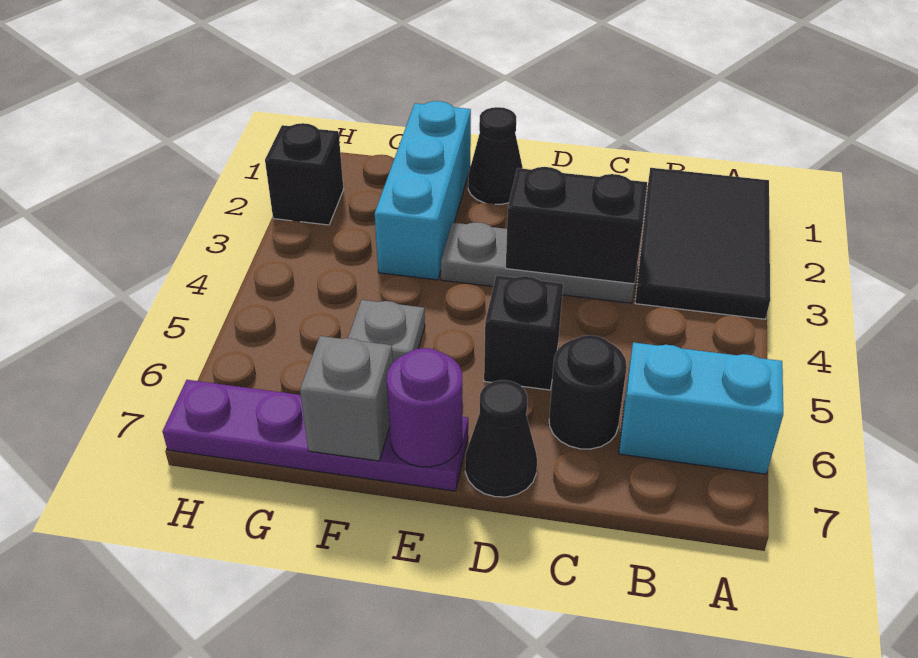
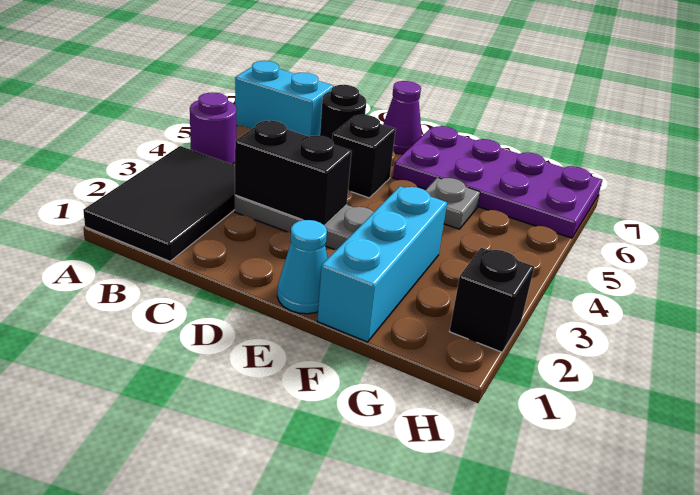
black cone D7 level 1 -> purple cone D7 level 1
black cone E1 level 1 -> cyan cone E1 level 1
purple plate E7:H7 level 1 -> purple plate E6:H7 level 1
purple round brick E7 level 2 -> purple round brick A4 level 1
grey brick F7 level 2 -> none

